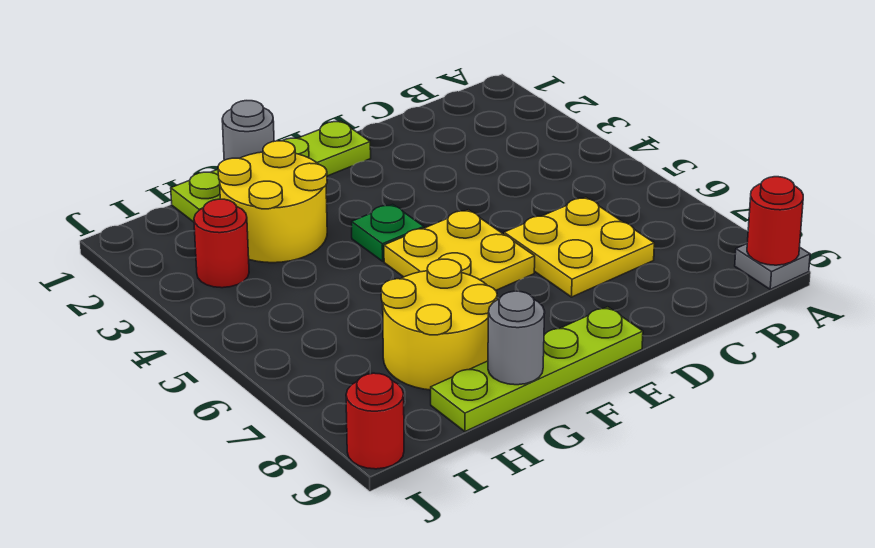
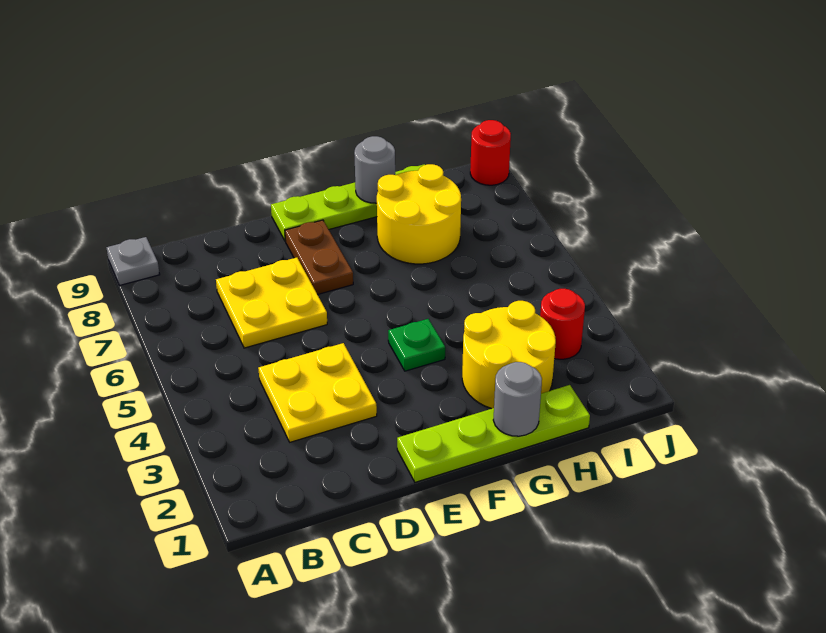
red round brick A9 level 2 -> none
yellow plate E5:F6 level 1 -> yellow plate C3:D4 level 1
none -> brown plate E7:E8 level 1

